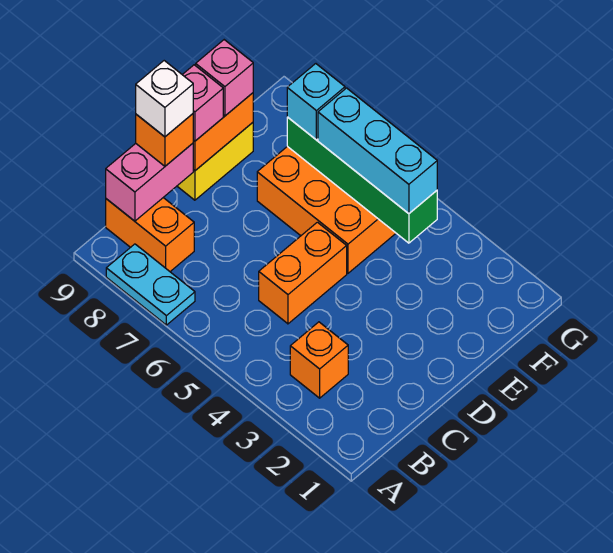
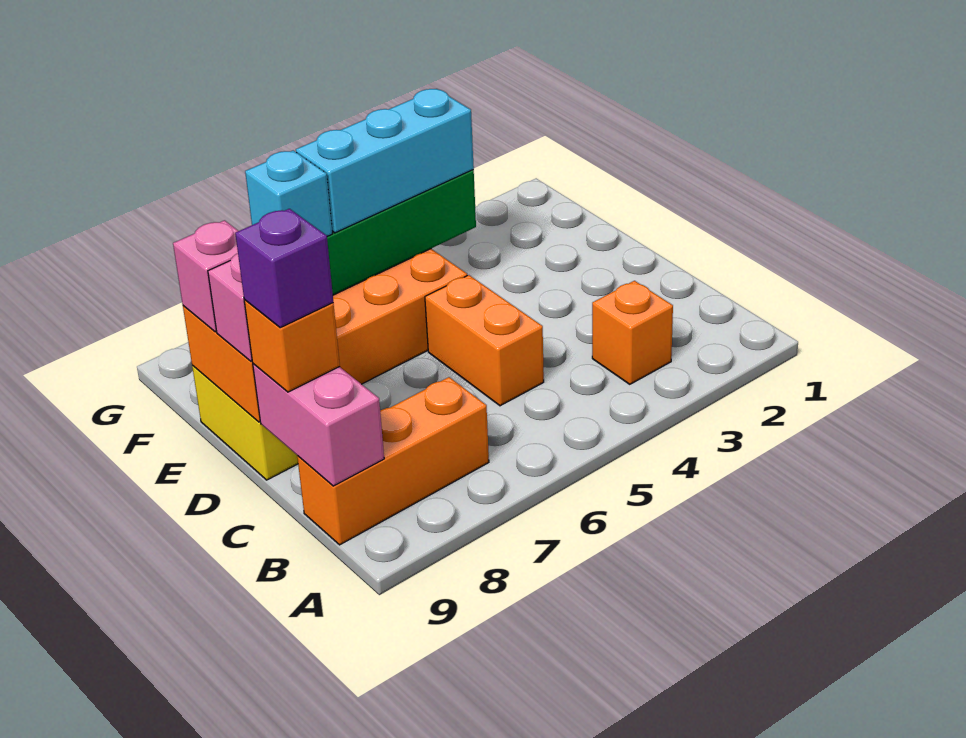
cyan plate A7:A8 level 1 -> none
orange brick B8:B9 level 1 -> orange brick B7:B9 level 1
white brick C9 level 4 -> purple brick C9 level 4

